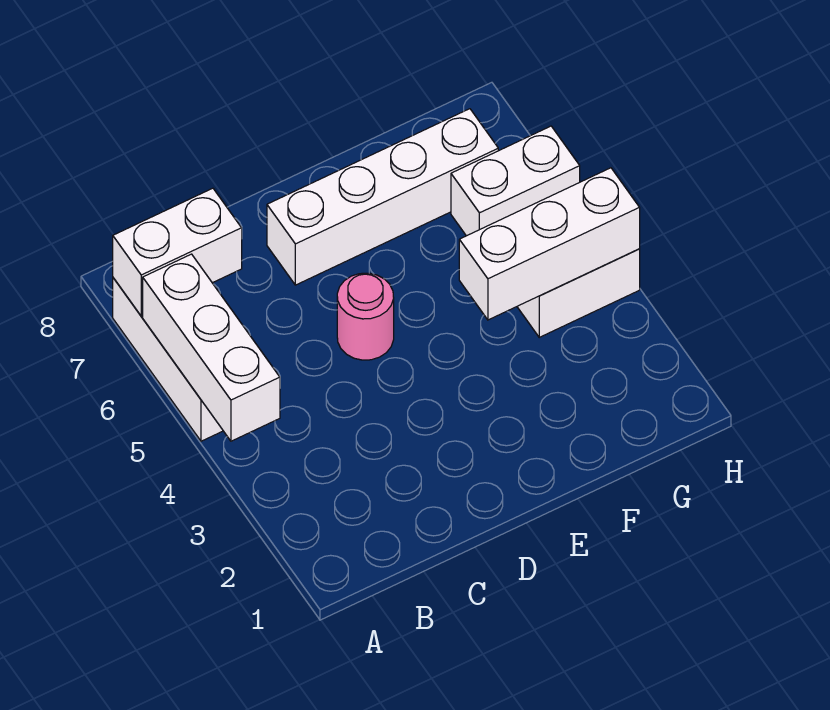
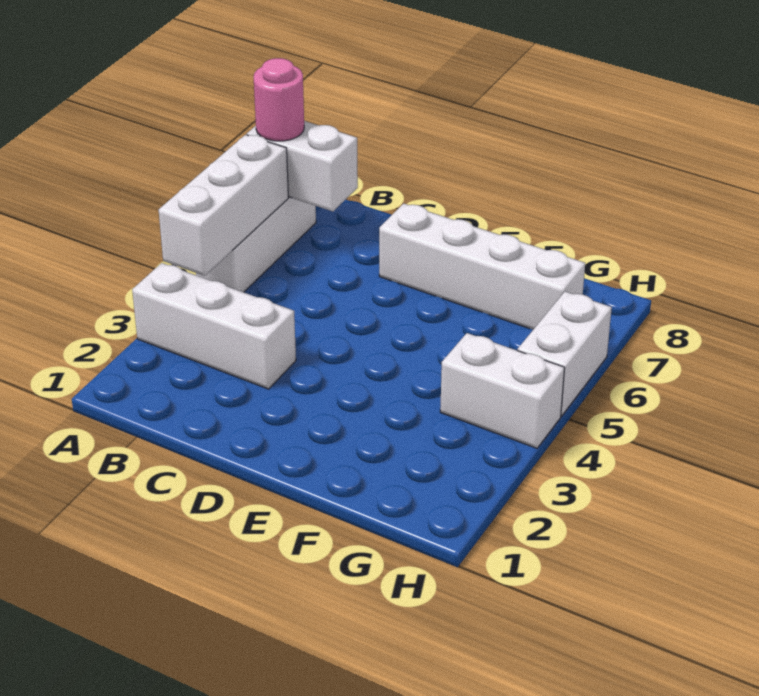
pink round brick D5 level 1 -> pink round brick A7 level 3
white brick F4:H4 level 2 -> white brick A3:C3 level 1
white brick G6:H6 level 1 -> white brick H5:H6 level 1

